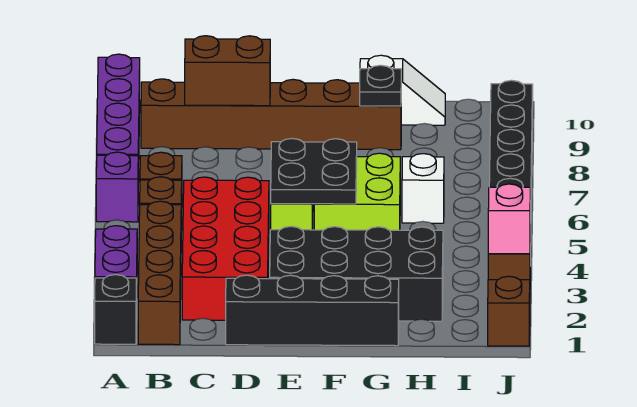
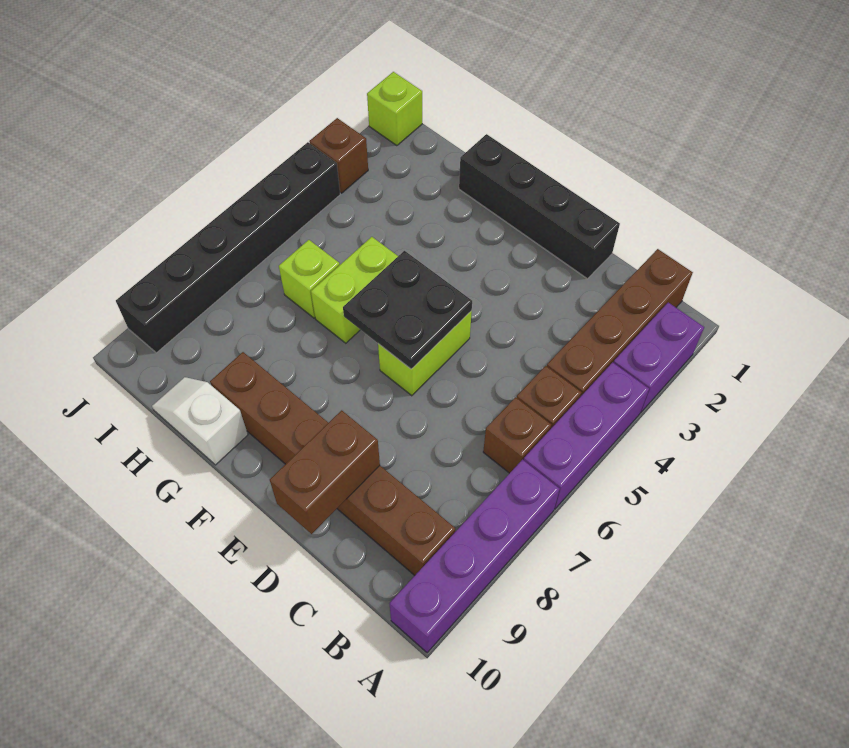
black brick A1 level 1 -> none
purple brick A6 level 1 -> purple brick A4:A6 level 1
red brick C2:D5 level 1 -> none
brown brick C9:D9 level 2 -> brown brick D9:D10 level 2
black brick E2:H3 level 1 -> none
lime brick F5:G6 level 1 -> lime brick G5:G6 level 1
black plate G9 level 2 -> none
white brick H6 level 1 -> lime brick H6 level 1
brown brick J1 level 1 -> lime brick J1 level 1
pink brick J3 level 2 -> none

